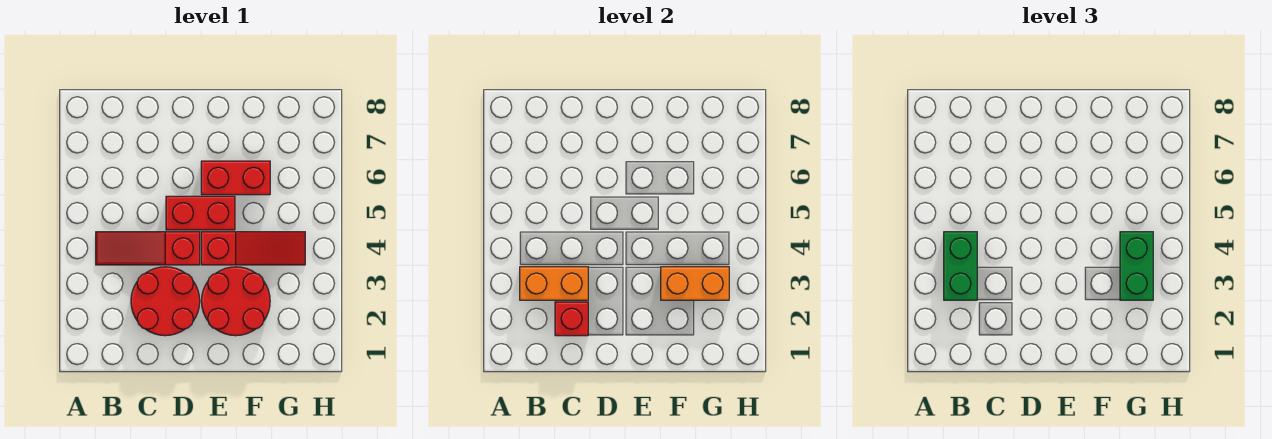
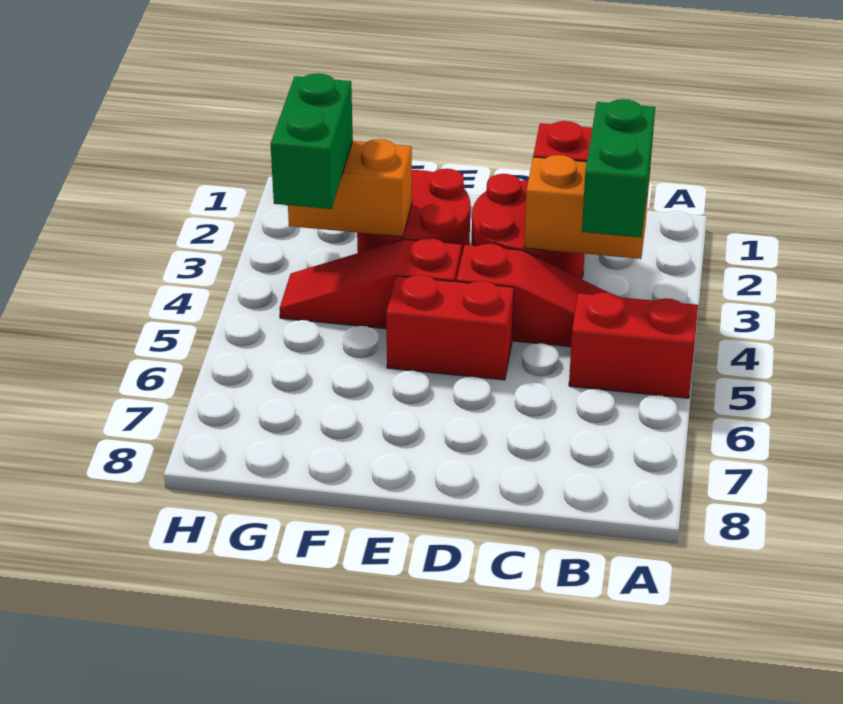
red brick E6:F6 level 1 -> red brick A5:B5 level 1

